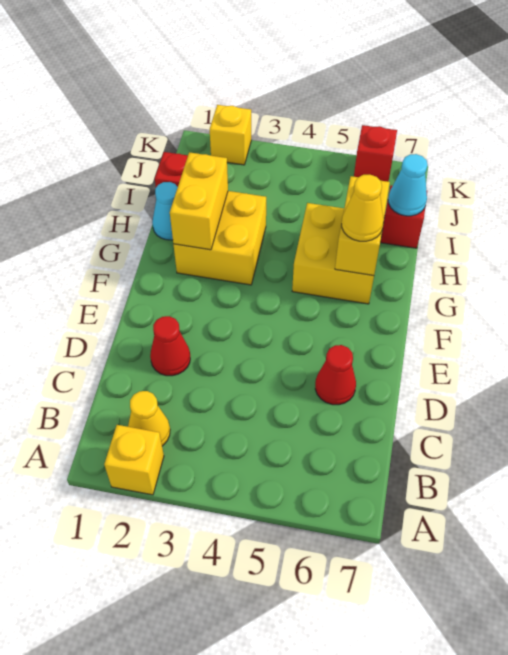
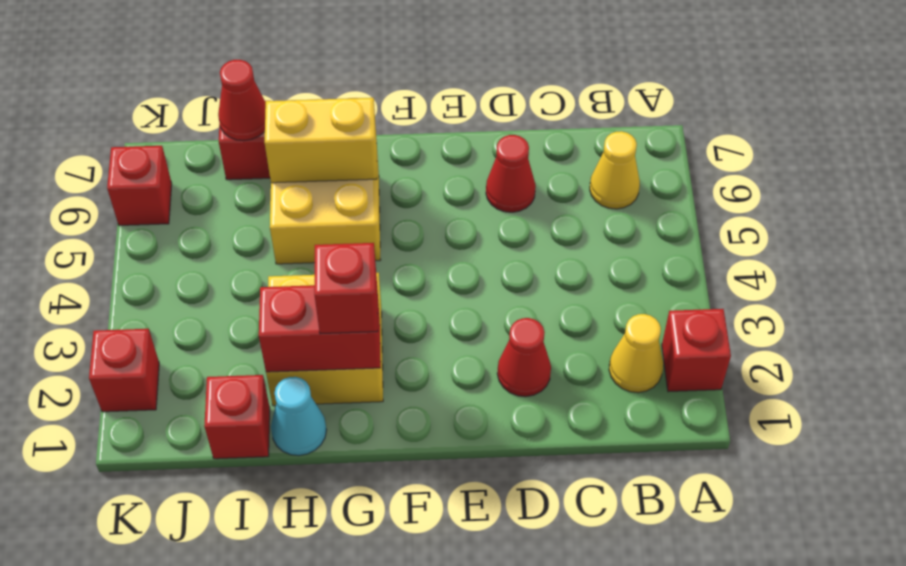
yellow brick A2 level 1 -> red brick A2 level 1
yellow brick G2:H2 level 2 -> red brick G2:H2 level 2
none -> red brick G2 level 3
yellow cone G6 level 3 -> yellow cone B6 level 1
cyan cone I7 level 2 -> red cone I7 level 2
yellow brick K2 level 1 -> red brick K2 level 1

